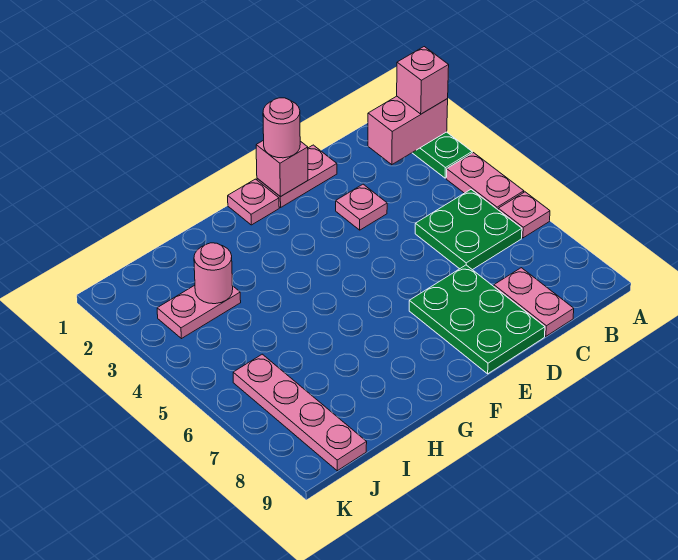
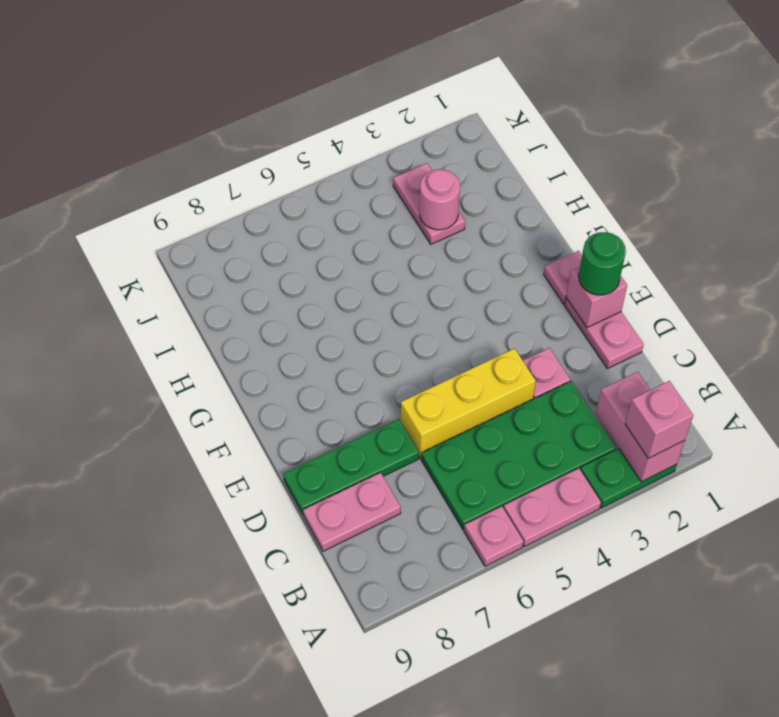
green plate B5:C6 level 1 -> green plate B3:C6 level 1
none -> yellow brick D4:D6 level 1
green plate D7:E9 level 1 -> green plate D7:D9 level 1
pink round brick E1 level 3 -> green round brick E1 level 3
pink plate J6:J9 level 1 -> none

